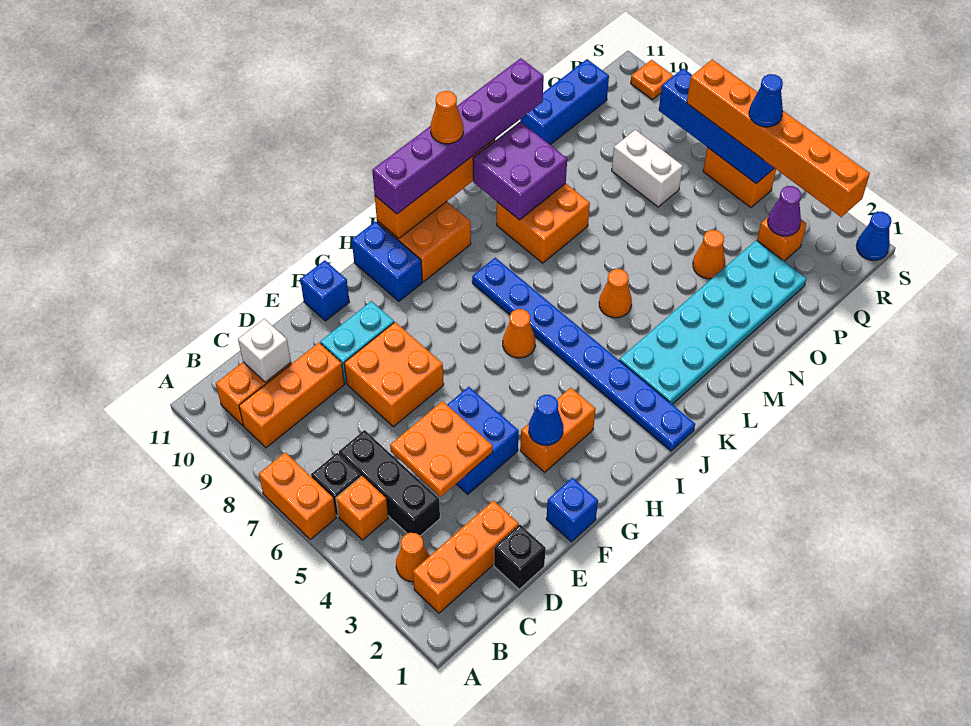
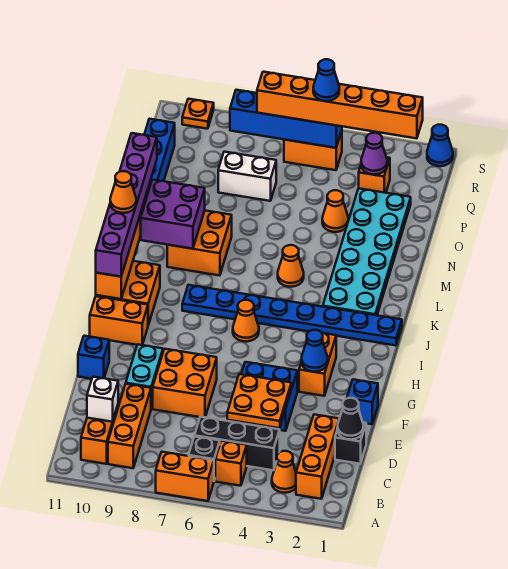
none -> black cone D1 level 2
blue brick H10:H11 level 1 -> orange brick H10:H11 level 1

